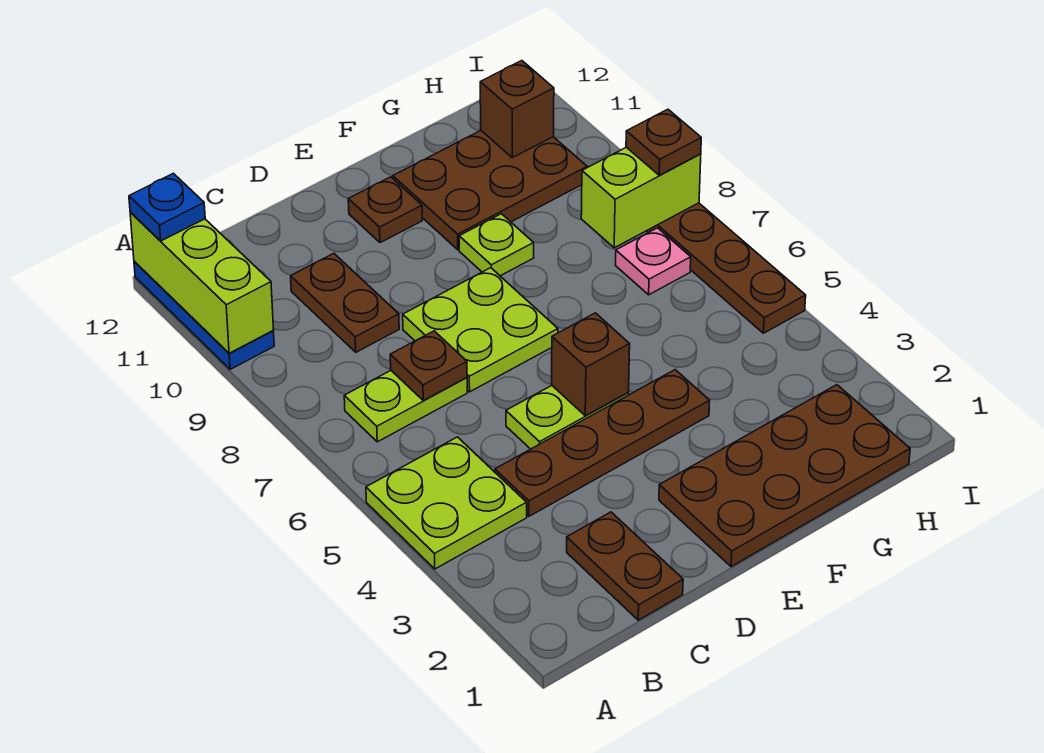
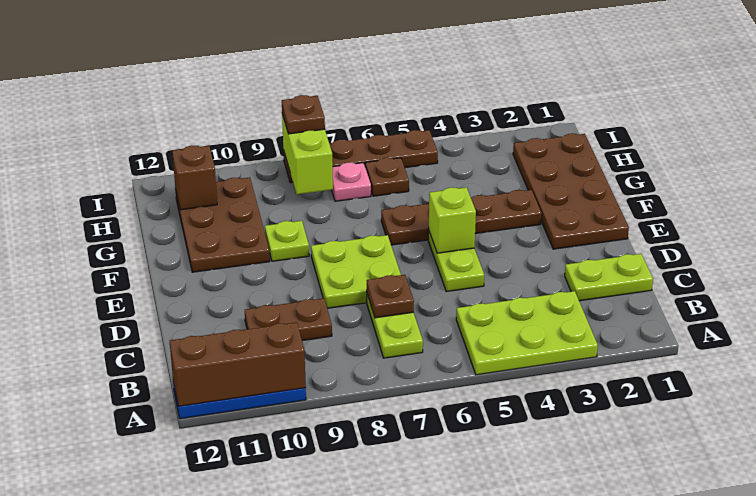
lime plate A4:B5 level 1 -> lime plate A3:B5 level 1
lime brick A10:A12 level 2 -> brown brick A10:A12 level 2
blue plate A12 level 3 -> none
brown plate C1:C2 level 1 -> lime plate C1:C2 level 1
brown plate C4:F4 level 1 -> brown plate F3:F6 level 1
brown brick E5 level 2 -> lime brick E5 level 2
brown plate E11 level 1 -> brown plate H6 level 1

